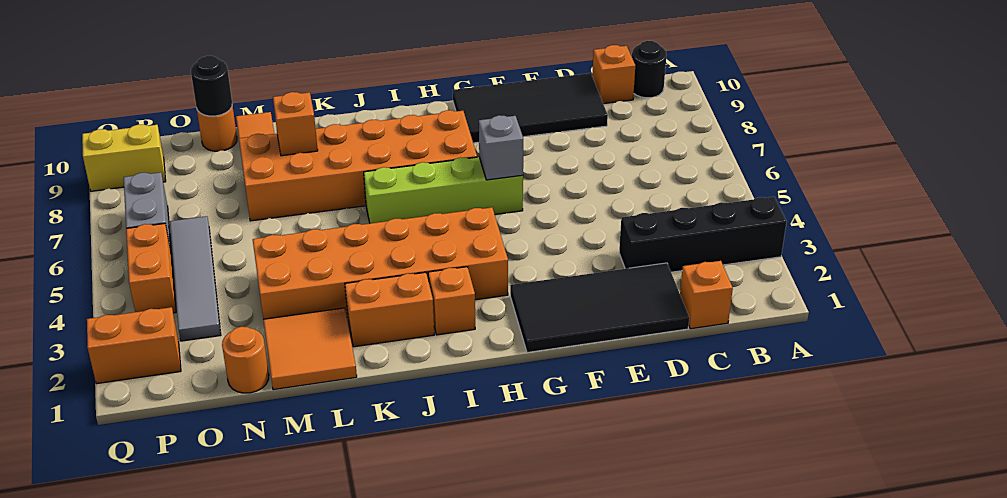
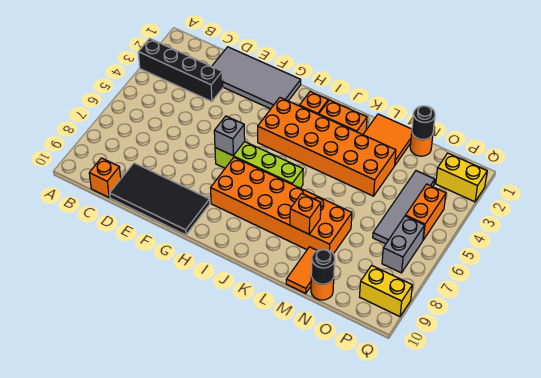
black round brick B10 level 1 -> black round brick N1 level 2
orange brick C1 level 1 -> none
black tile D1:G2 level 1 -> grey tile D1:G2 level 1
orange brick P2:Q2 level 1 -> yellow brick P2:Q2 level 1

